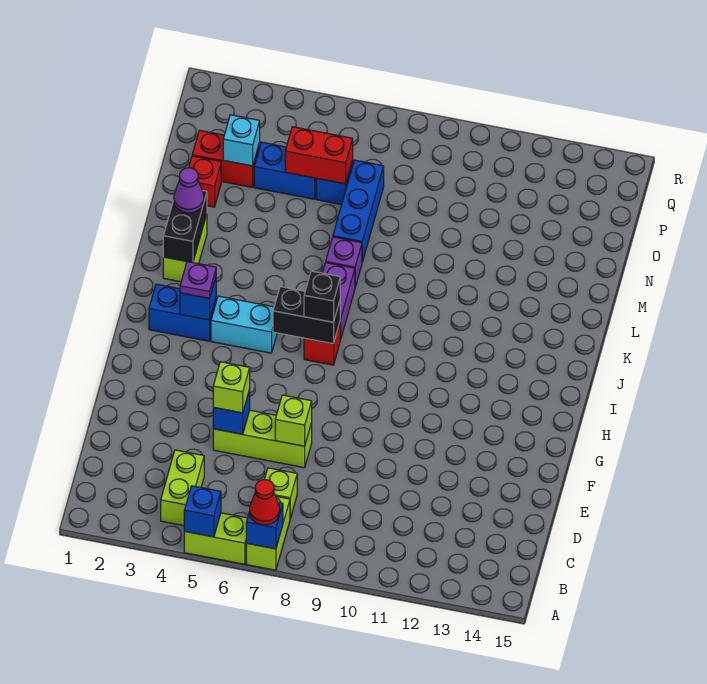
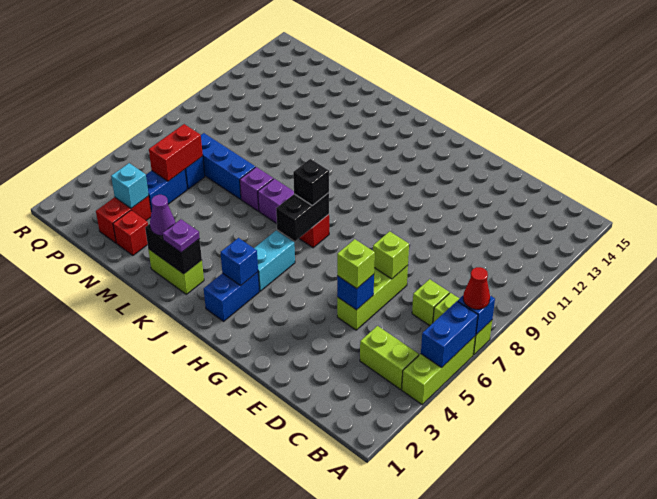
lime brick A5:A6 level 1 -> lime brick A4:A6 level 1
blue brick A5 level 2 -> blue brick A5:A6 level 2
purple plate I3 level 3 -> purple plate K2 level 3

